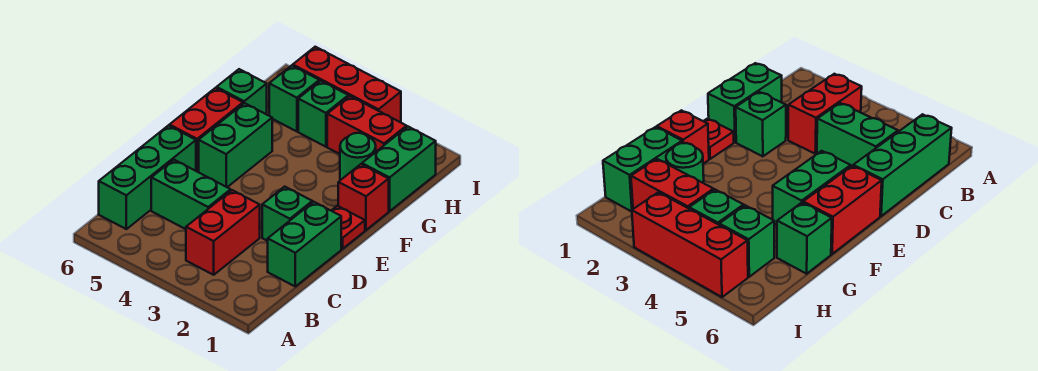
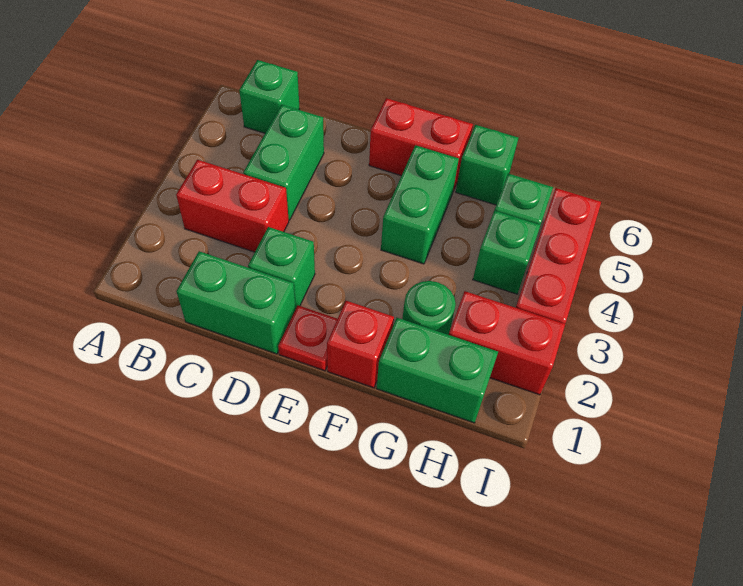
green brick B6:D6 level 1 -> green brick B6 level 1
green brick E5:F5 level 1 -> green brick F4:F5 level 1
red brick H2:H3 level 1 -> red brick H2:I2 level 1

